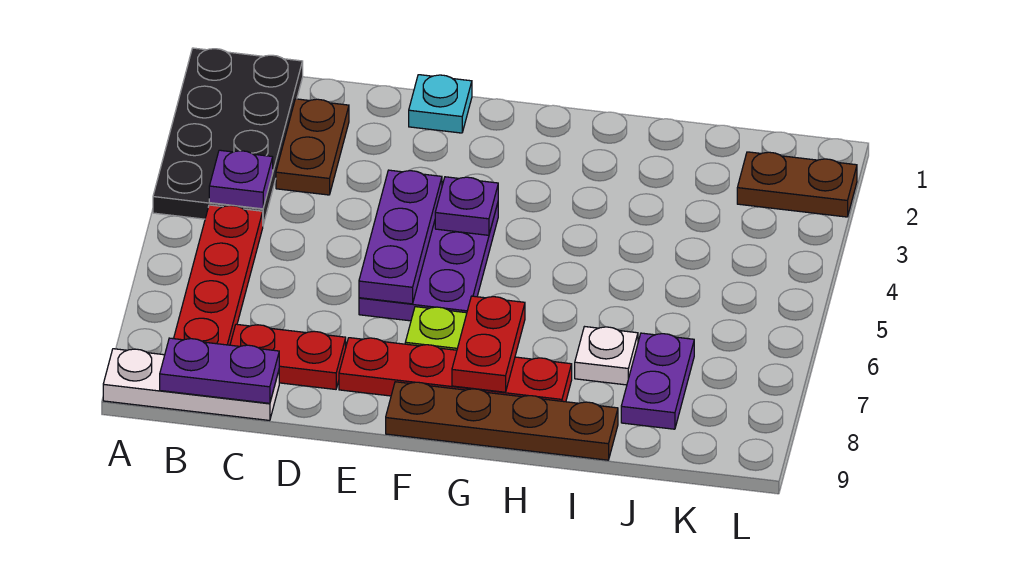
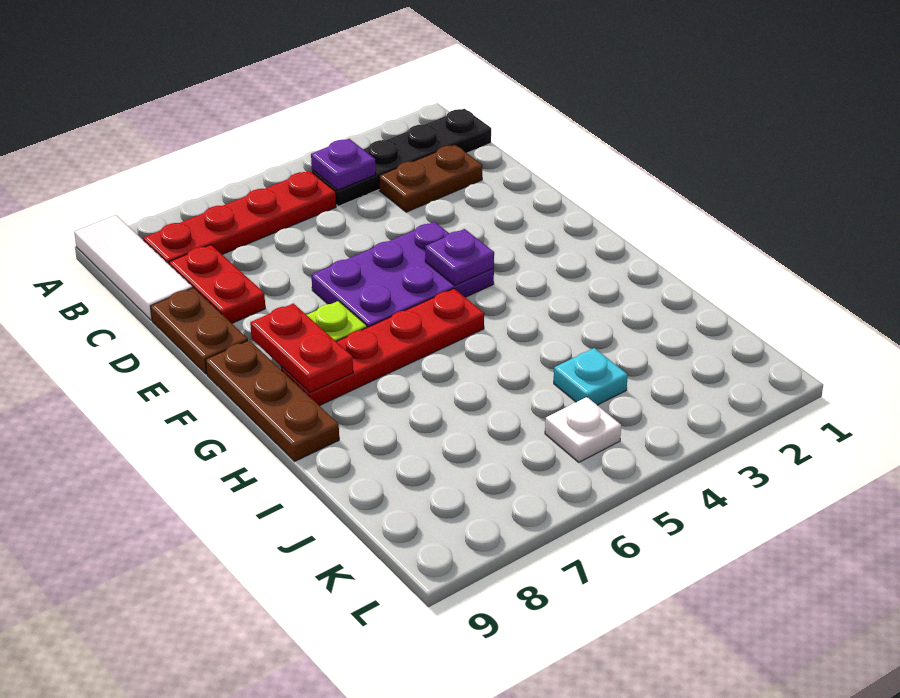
black plate A1:B4 level 1 -> black plate B1:B4 level 1
white plate A9:C9 level 1 -> white tile A9:C9 level 1
purple plate B9:C9 level 2 -> none
cyan plate E1 level 1 -> cyan plate J4 level 1
purple plate E4:E6 level 2 -> none
red plate E8:H8 level 1 -> red plate G5:G8 level 1
brown plate F9:I9 level 1 -> brown plate F9:H9 level 1
red plate G7:G8 level 2 -> red plate F8:G8 level 2
white plate I7 level 1 -> white plate K5 level 1
purple plate J7:J8 level 1 -> none
brown plate K2:L2 level 1 -> brown plate D9:E9 level 1

